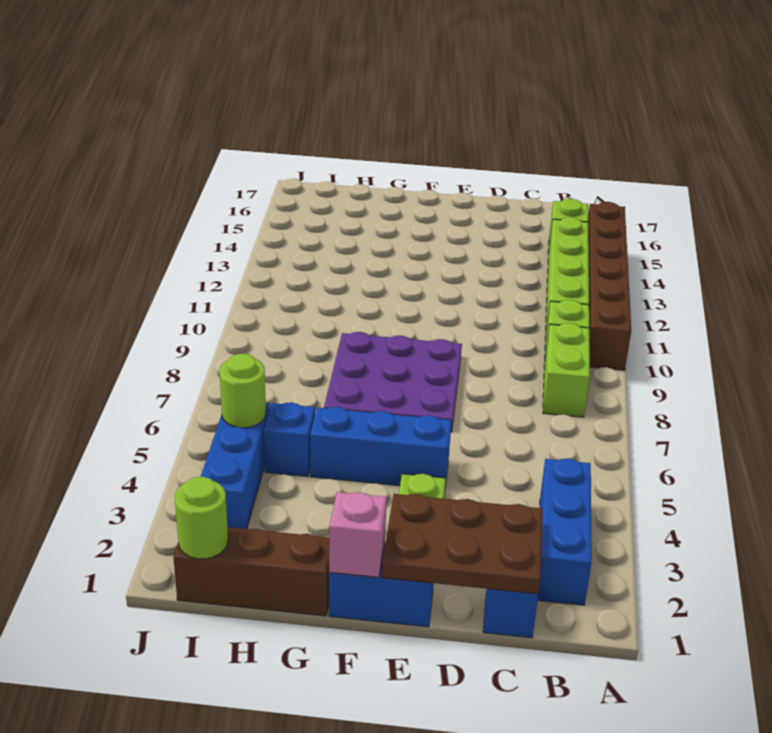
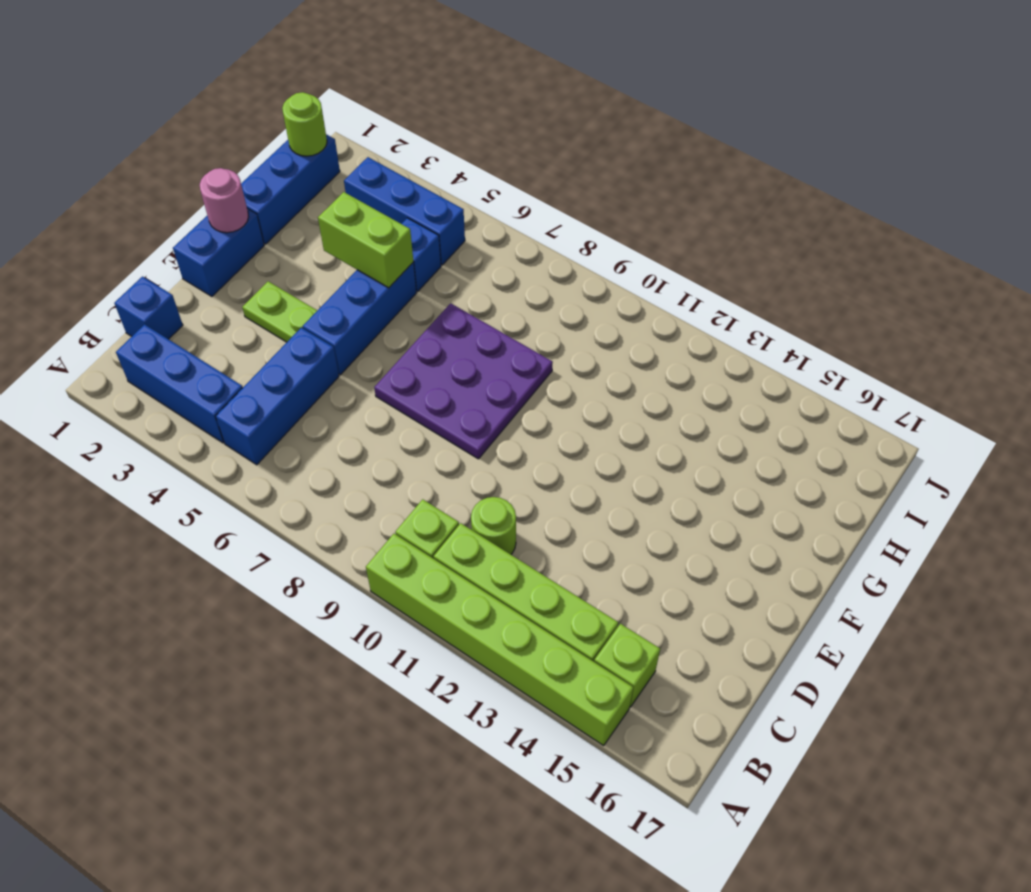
brown brick A10:A15 level 1 -> lime brick A10:A15 level 1
none -> blue brick B5:D5 level 1
lime brick B8:B9 level 1 -> lime brick G4:G5 level 2
brown plate C1:E2 level 2 -> none
pink brick F1 level 2 -> pink round brick F1 level 2
brown brick G1:I1 level 1 -> blue brick G1:I1 level 1
lime round brick I5 level 2 -> lime round brick C11 level 1

